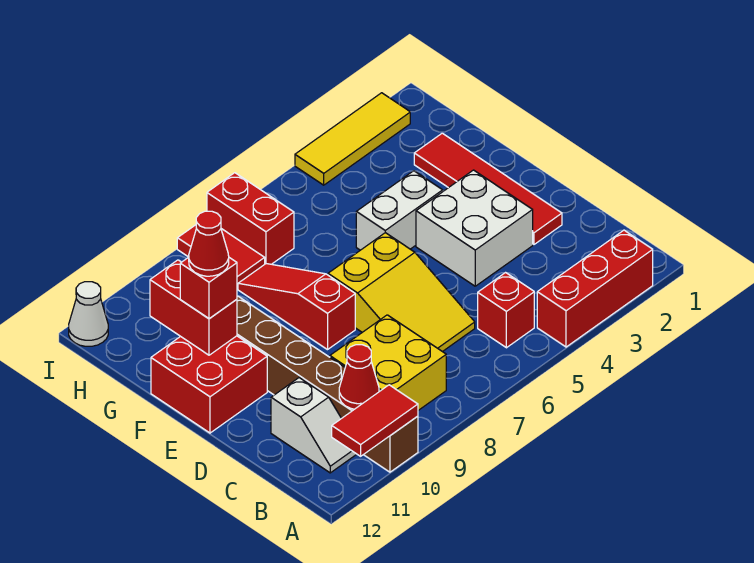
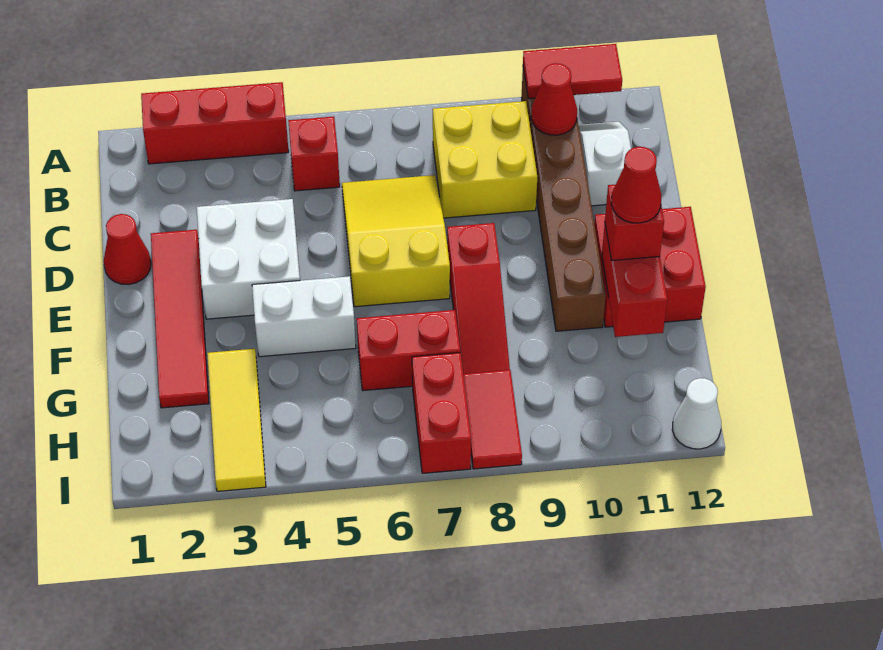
none -> red cone D1 level 1
none -> red brick G6:G7 level 1
yellow tile I2:I4 level 1 -> yellow tile G3:I3 level 1

